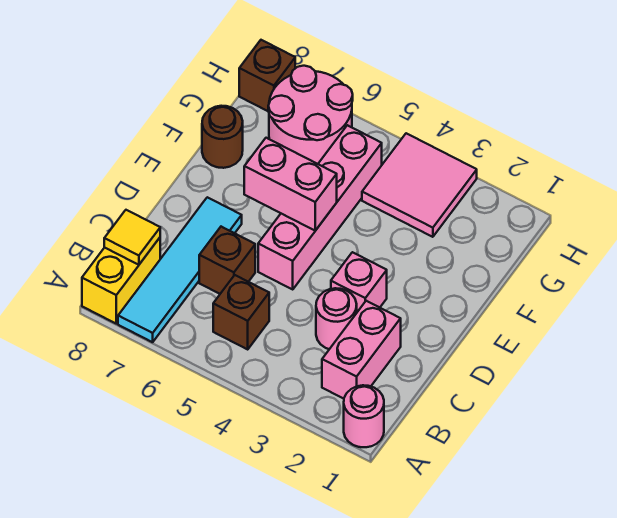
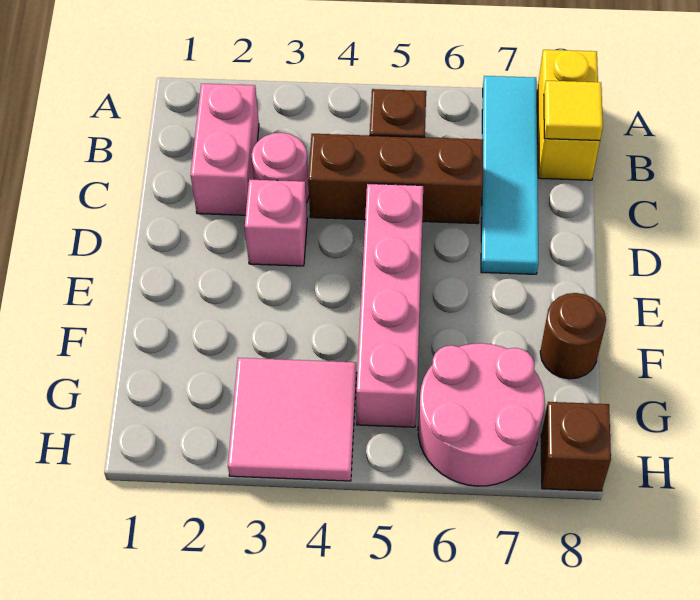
pink round brick A1 level 1 -> none
brown brick C6 level 1 -> brown brick C4:C6 level 1
pink brick E5:E6 level 2 -> none

